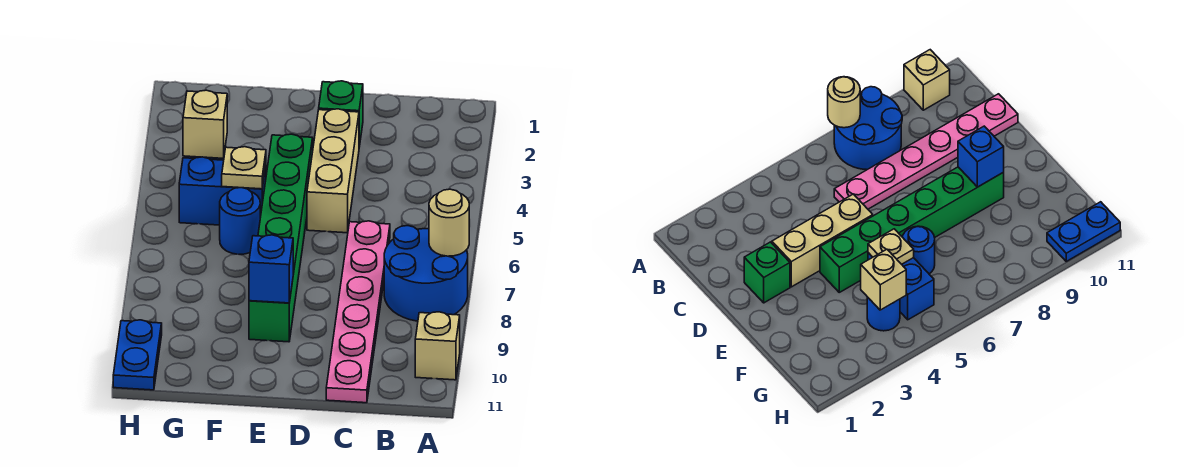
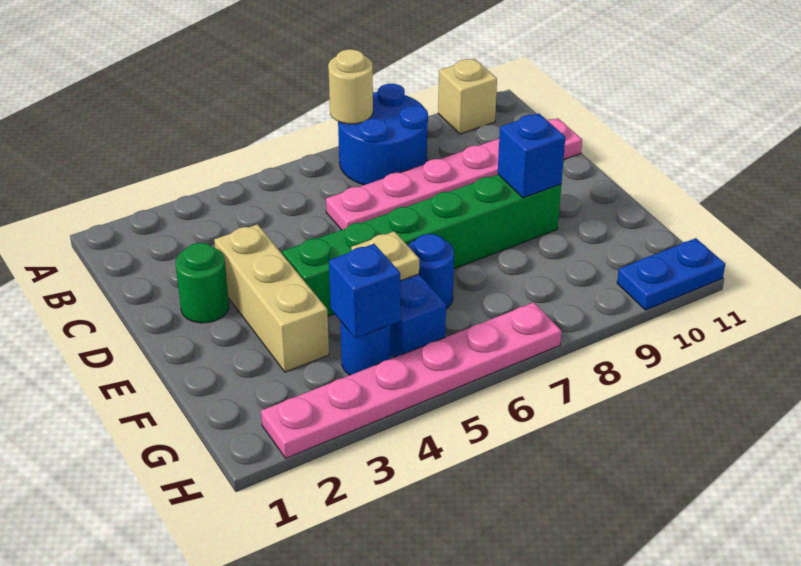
green brick D2 level 1 -> green round brick D2 level 1
tan brick D3:D5 level 1 -> tan brick D3:F3 level 1
tan brick G4 level 2 -> blue brick G4 level 2
none -> pink plate H2:H7 level 1

